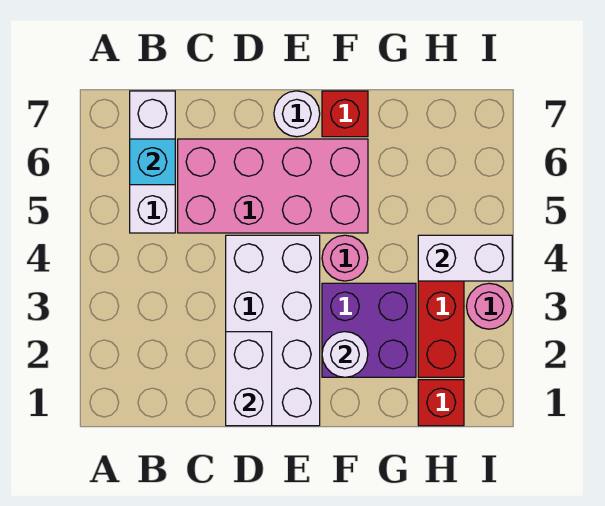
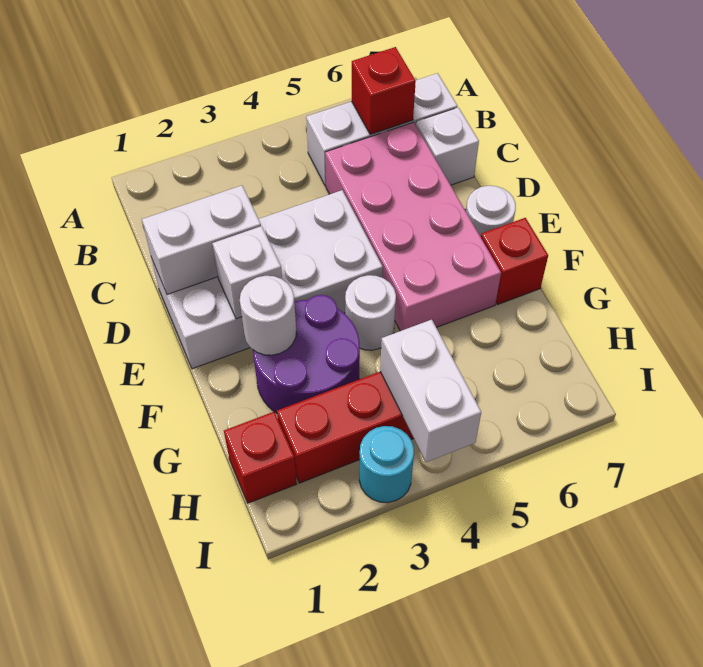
cyan brick B6 level 2 -> red brick B6 level 2
none -> white brick C7 level 1
none -> white brick E2 level 2
purple brick F2:G3 level 1 -> purple round brick F2:G3 level 1
pink round brick F4 level 1 -> white round brick F4 level 1
pink round brick I3 level 1 -> cyan round brick I3 level 1

